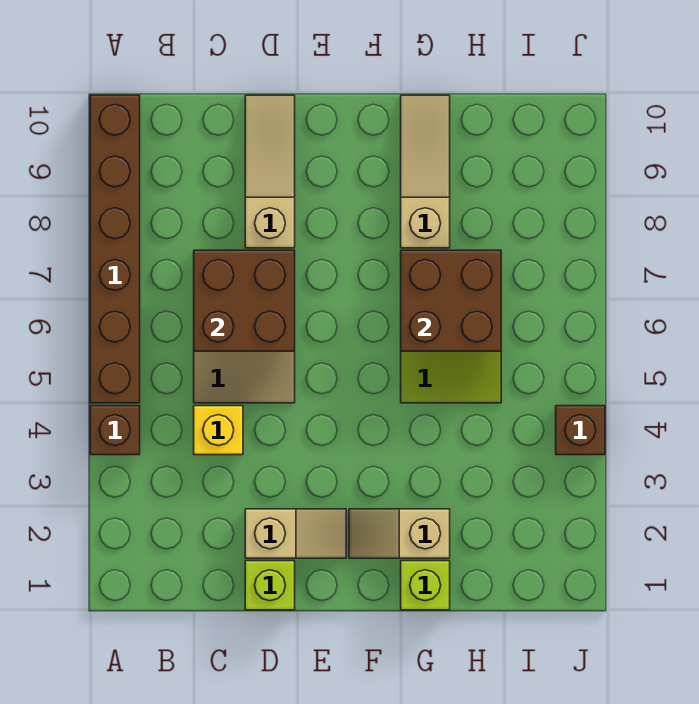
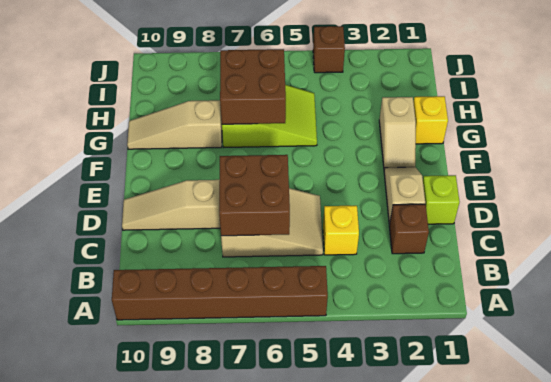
brown brick A4 level 1 -> brown brick C2 level 1
lime brick G1 level 1 -> yellow brick G1 level 1

